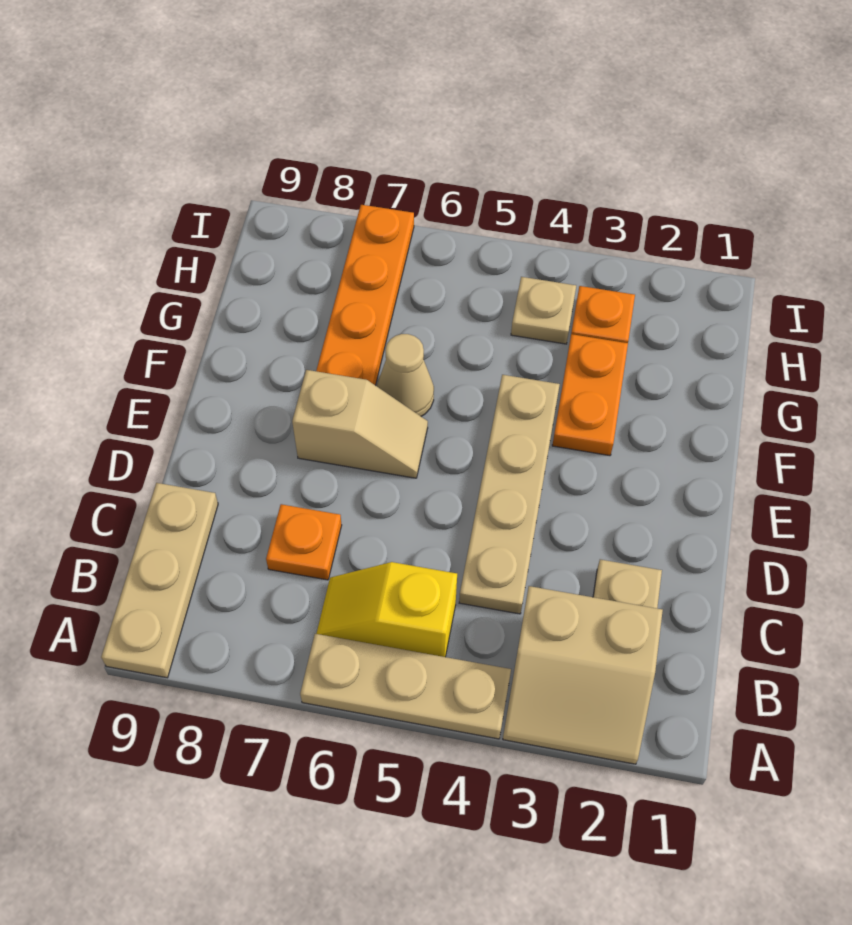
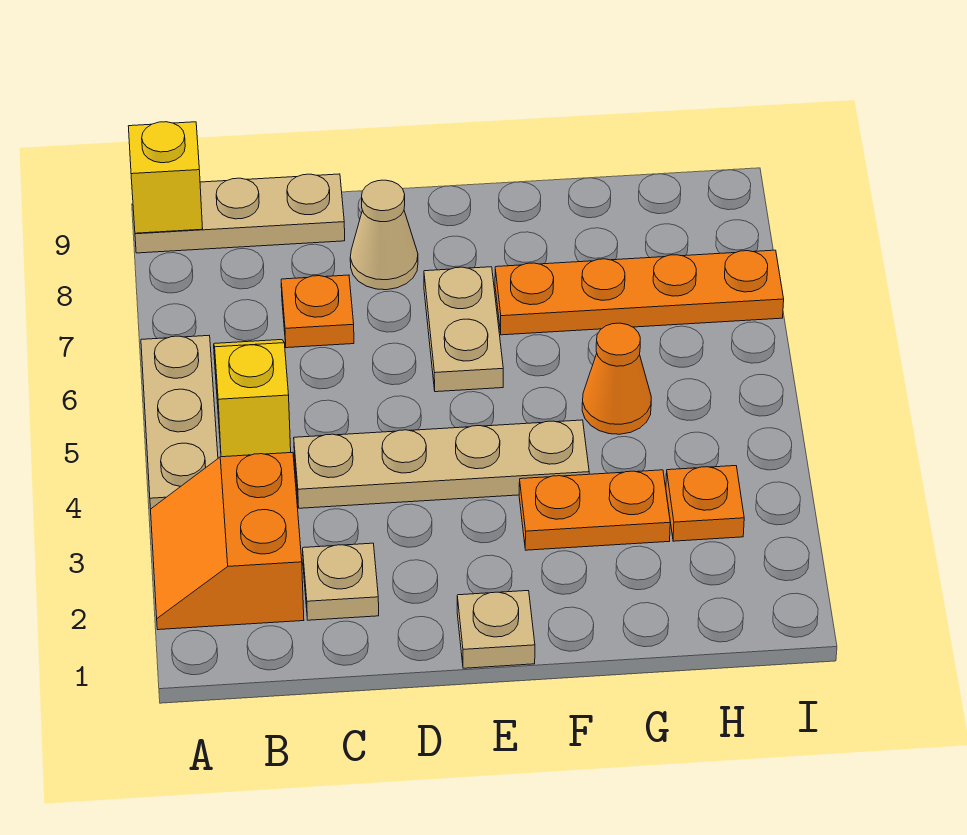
tan slope A2:B3 level 1 top B -> orange slope A2:B3 level 1 top B
none -> yellow brick A9 level 2
tan slope E6:E7 level 1 top 7 -> tan plate E6:E7 level 1
tan cone F6 level 1 -> tan cone D8 level 1
none -> orange cone G5 level 1
tan plate H4 level 1 -> tan plate E1 level 1

